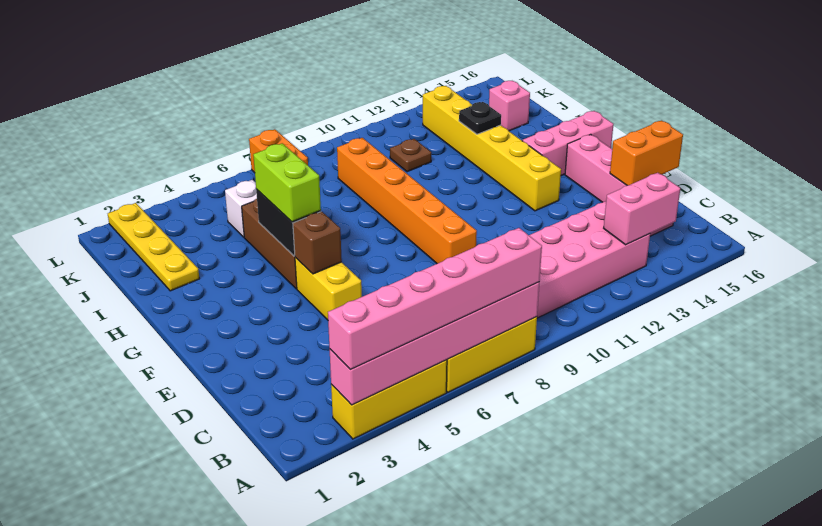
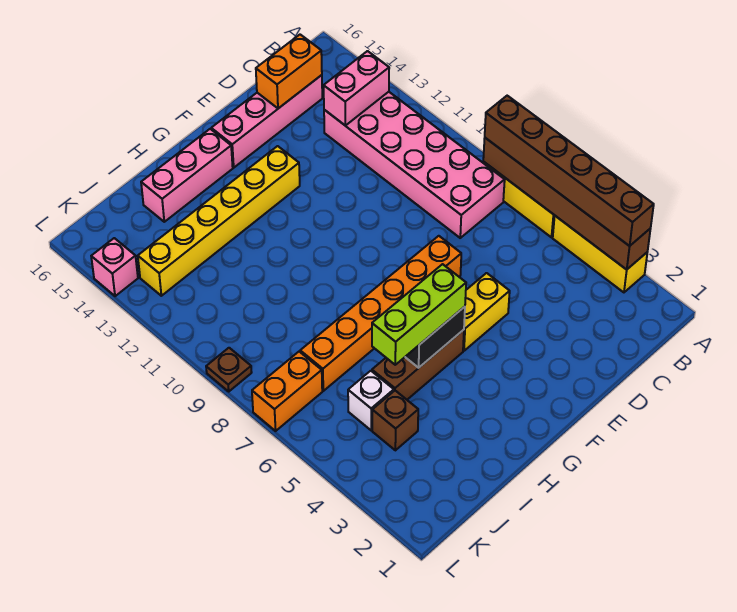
pink brick A3:A8 level 2 -> brown brick A3:A8 level 2
pink brick A3:A8 level 3 -> brown brick A3:A8 level 3
pink brick B13:B14 level 2 -> pink brick B13:C13 level 2
orange brick D15:D16 level 2 -> orange brick C15:D15 level 2
orange brick E9:J9 level 1 -> orange brick E7:J7 level 1
brown brick F5 level 2 -> brown brick J4 level 1
lime brick G5:H5 level 3 -> lime brick G5:I5 level 3
pink brick G14:G16 level 1 -> pink brick G15:I15 level 1
yellow plate I2:L2 level 1 -> none
black plate I13 level 2 -> none
brown plate J11 level 1 -> brown plate L9 level 1
pink brick J15 level 1 -> pink brick L14 level 1

